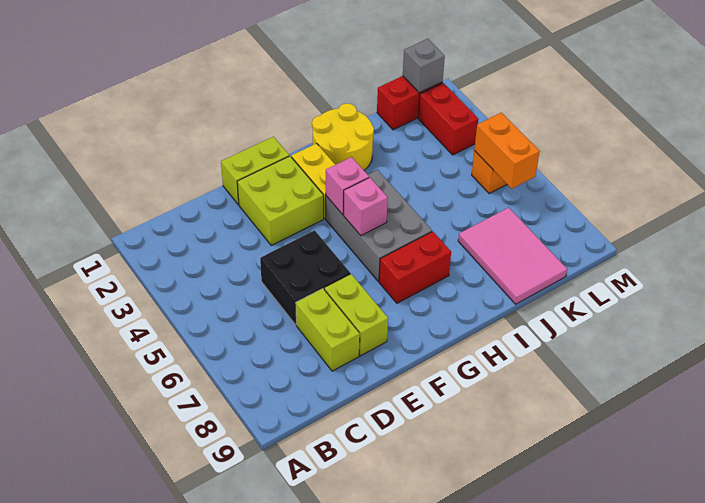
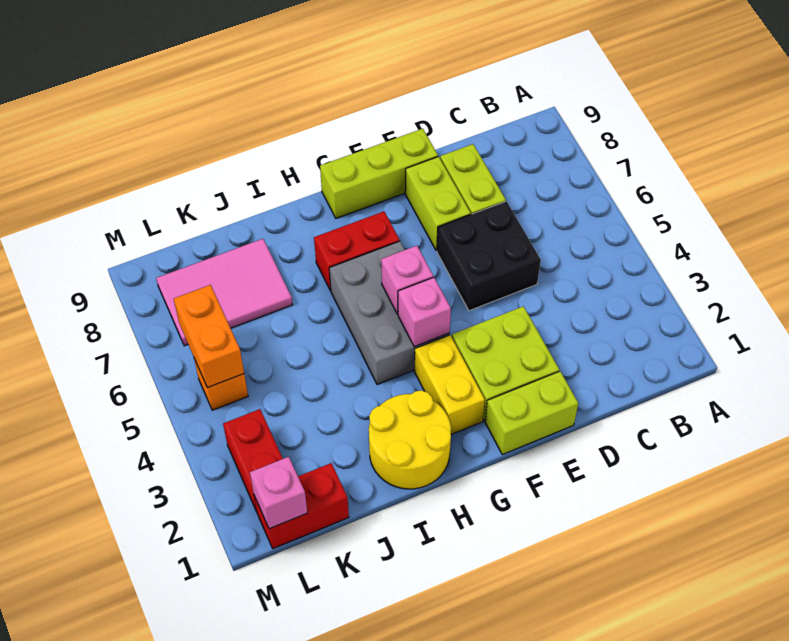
none -> lime brick E9:G9 level 1
pink tile J7:K9 level 1 -> pink tile J7:L8 level 1
grey brick L1 level 2 -> pink brick L1 level 2

